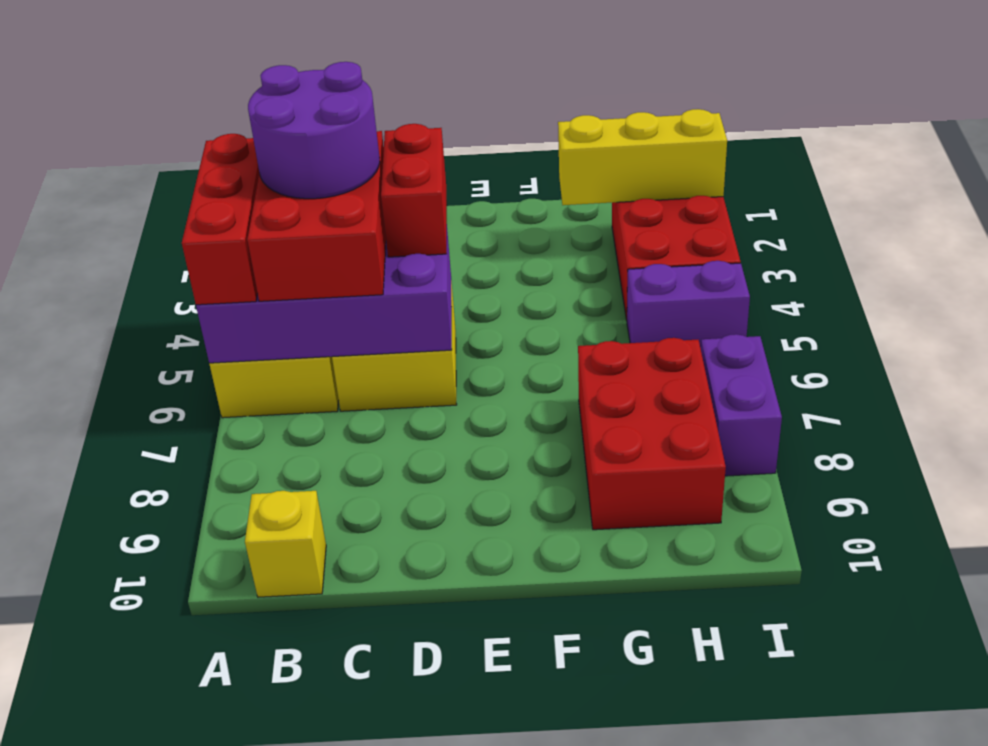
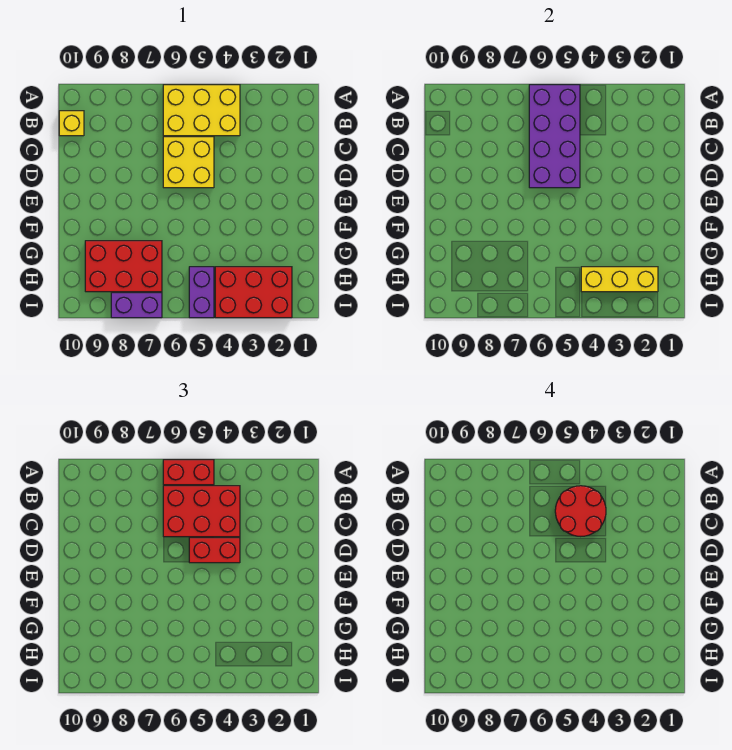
red brick A4:A6 level 3 -> red brick A5:A6 level 3
purple round brick B4:C5 level 4 -> red round brick B4:C5 level 4
yellow brick G2:I2 level 2 -> yellow brick H2:H4 level 2

